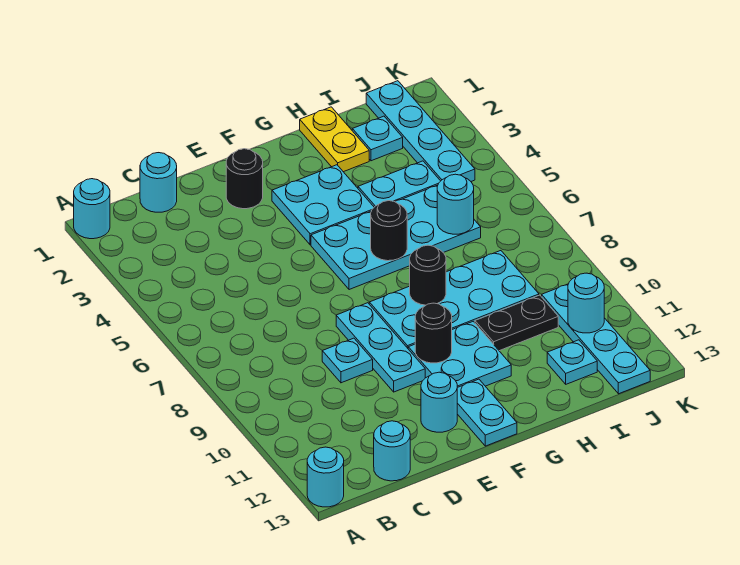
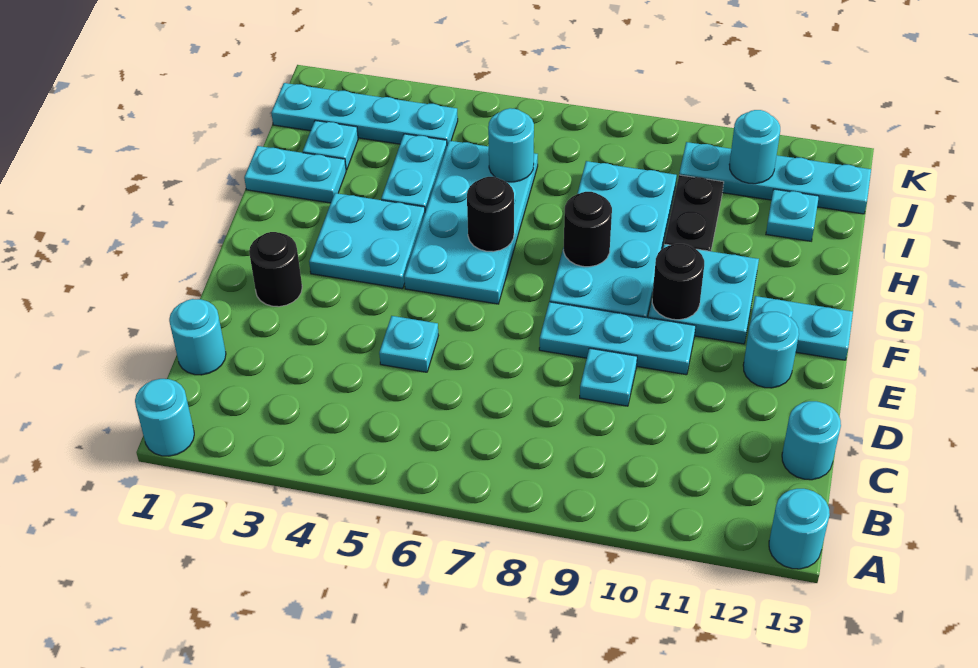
none -> cyan plate D5 level 1
yellow plate H1:H2 level 1 -> cyan plate H1:H2 level 1

